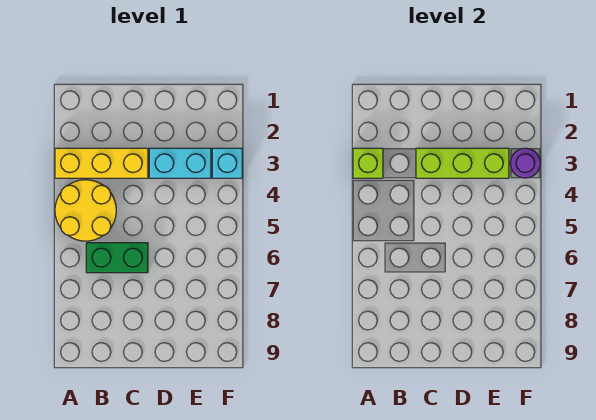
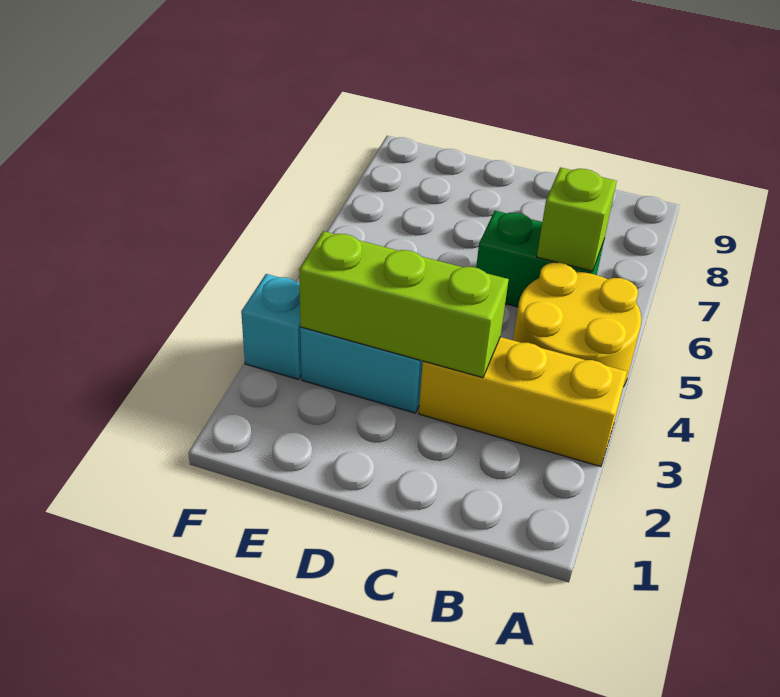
lime brick A3 level 2 -> lime brick B6 level 2
purple round brick F3 level 2 -> none

